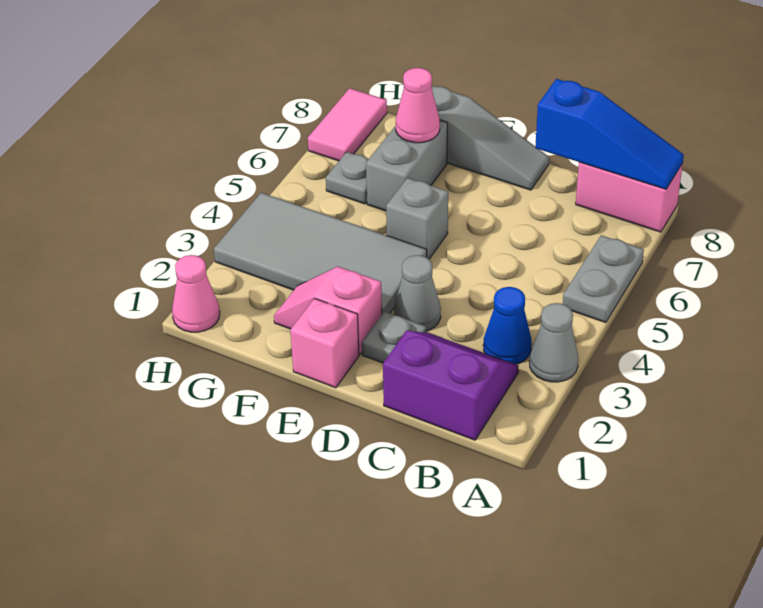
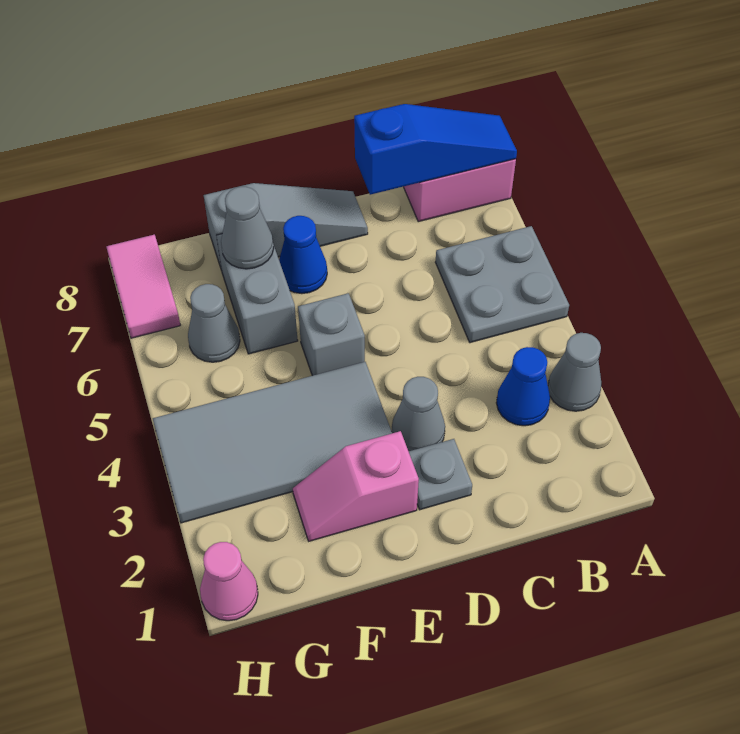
grey plate A5:A6 level 1 -> grey plate A5:B6 level 1
purple slope B1:C2 level 1 top 1 -> none
pink brick E1 level 1 -> none
none -> blue cone E7 level 1
pink cone F7 level 2 -> grey cone F7 level 2
grey plate G6 level 1 -> grey cone G6 level 1

